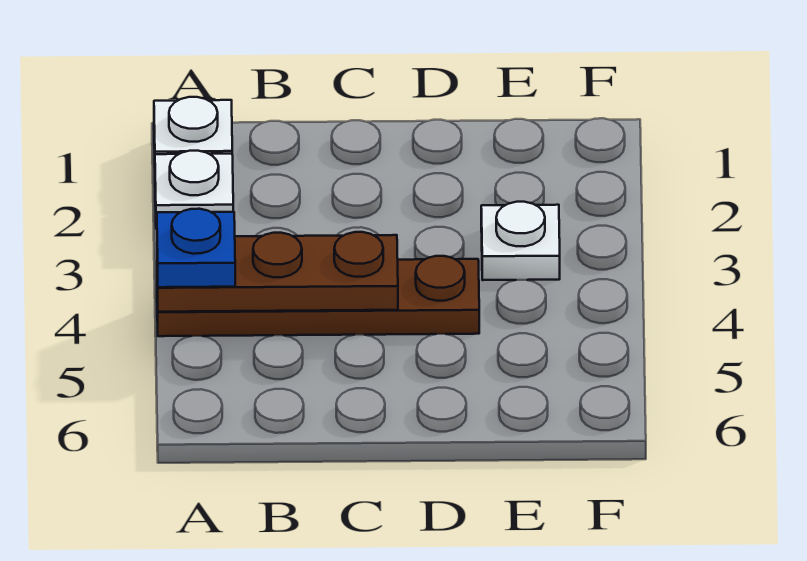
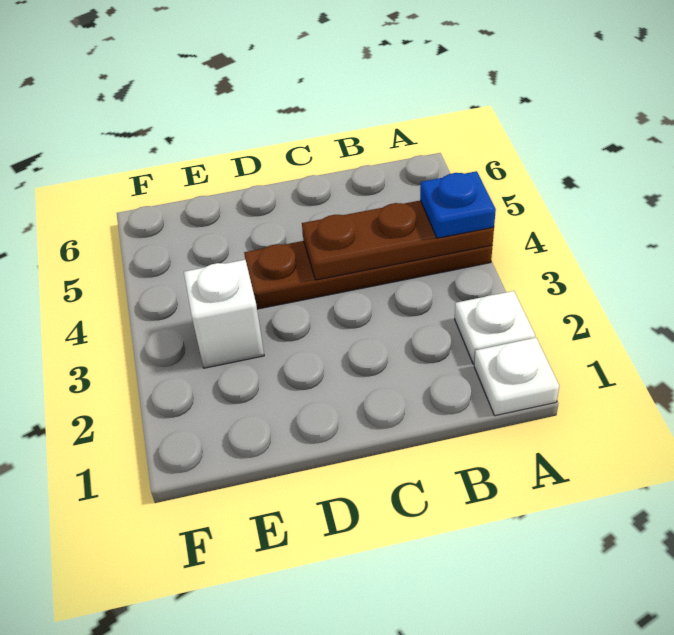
white plate E3 level 1 -> white brick E3 level 1

